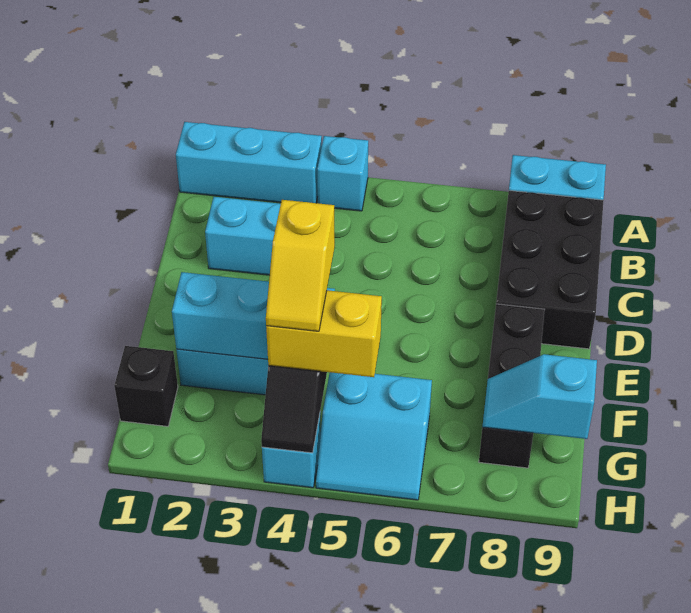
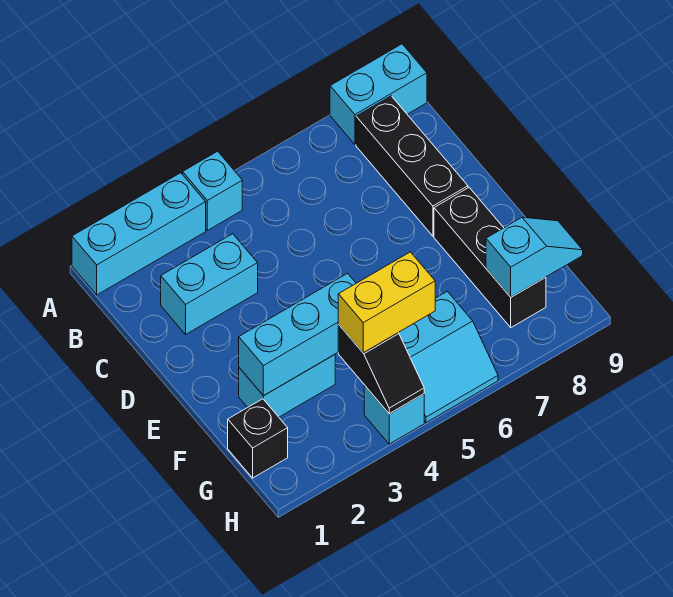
black brick B8:D9 level 1 -> black brick B8:D8 level 1
yellow slope F4:G4 level 4 top F -> none
cyan slope G8:G9 level 2 top 9 -> cyan slope G8:G9 level 2 top 8

